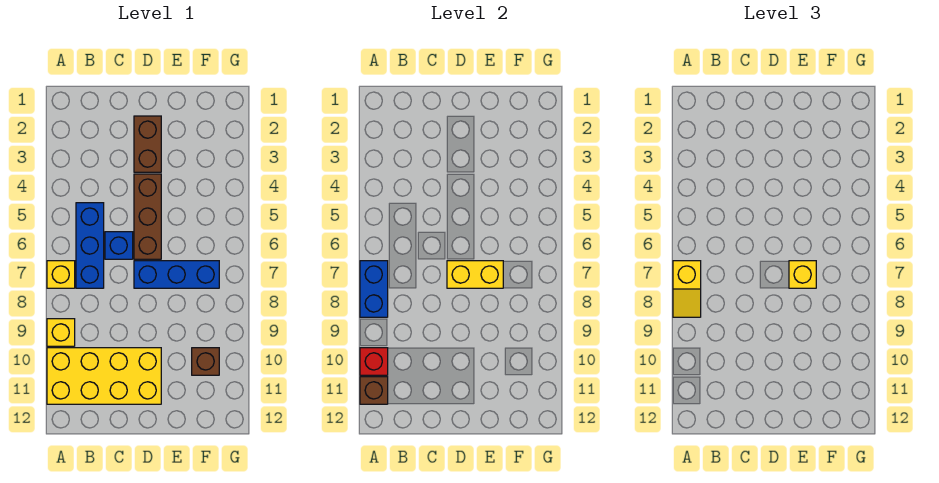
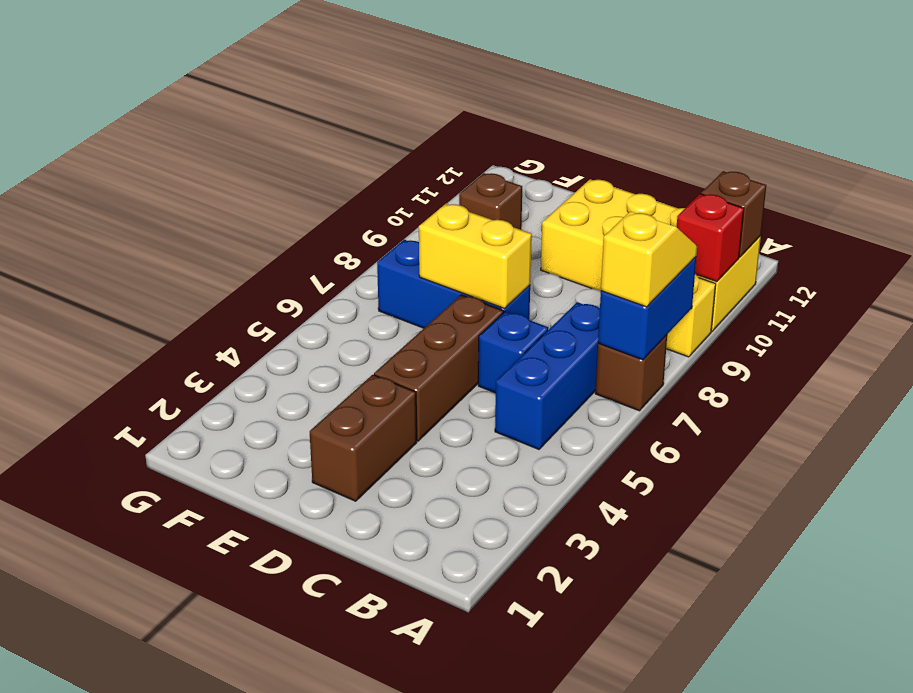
yellow brick A7 level 1 -> brown brick A7 level 1
yellow brick E7 level 3 -> none

